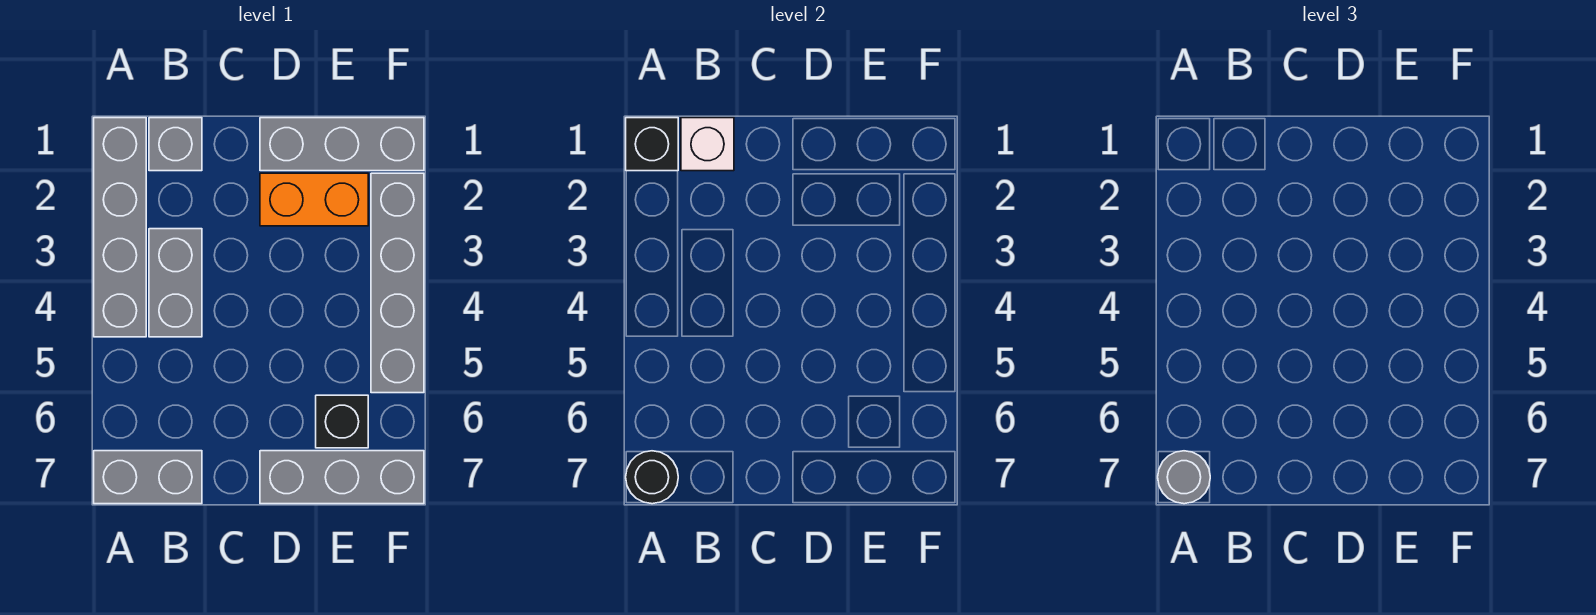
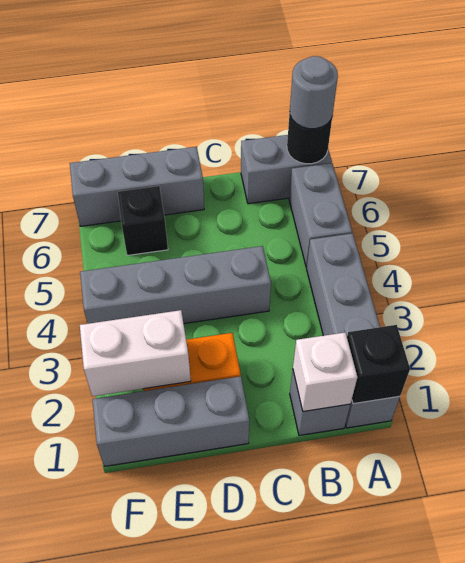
grey brick B3:B4 level 1 -> grey brick A5:A6 level 1
none -> white brick E2:F2 level 2
grey brick F2:F5 level 1 -> grey brick C4:F4 level 1

